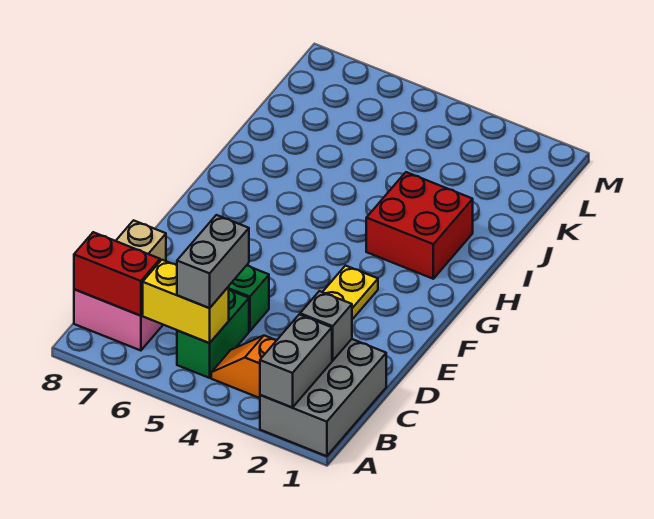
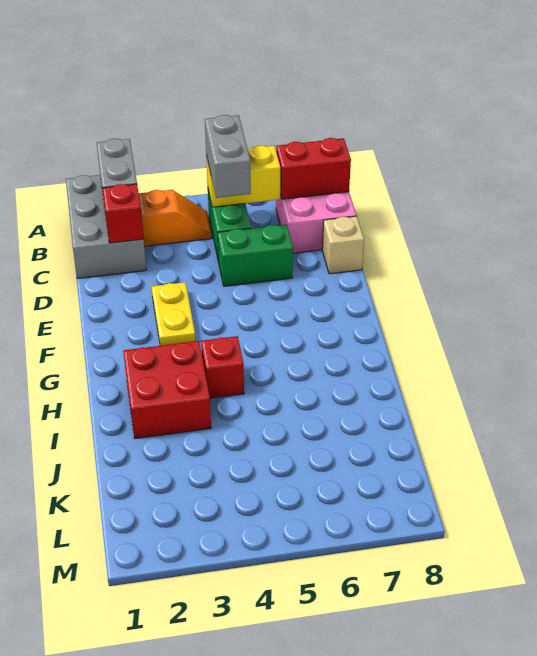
grey brick C2 level 2 -> red brick C2 level 2
none -> red brick H4 level 1

